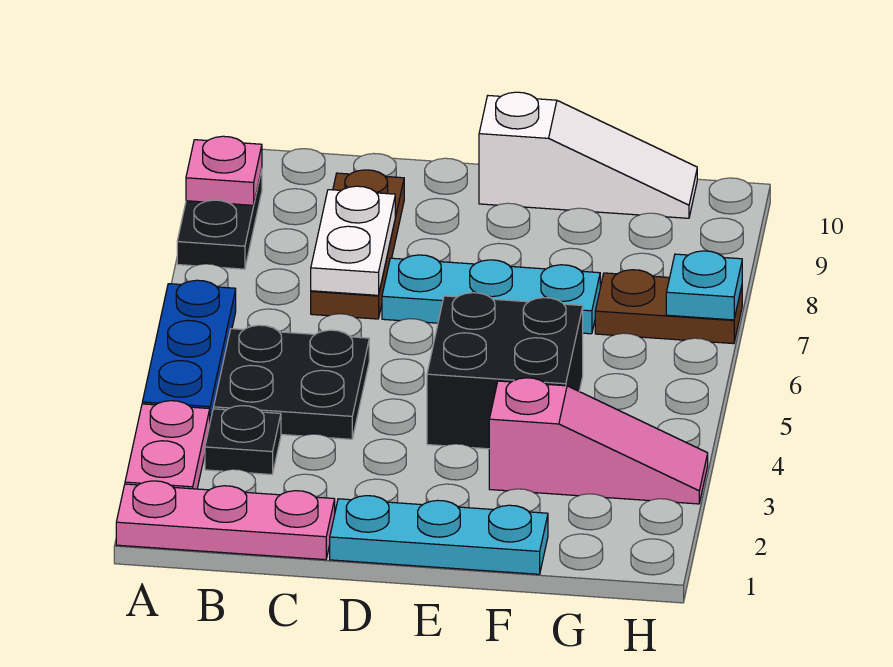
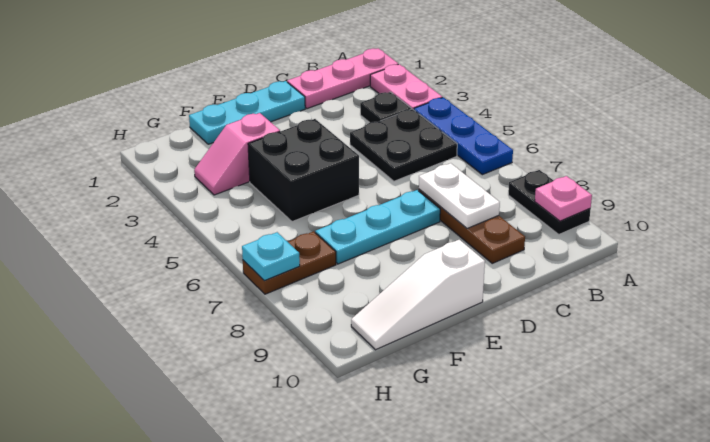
pink slope F3:H3 level 1 top F -> pink slope F3:G3 level 1 top F

